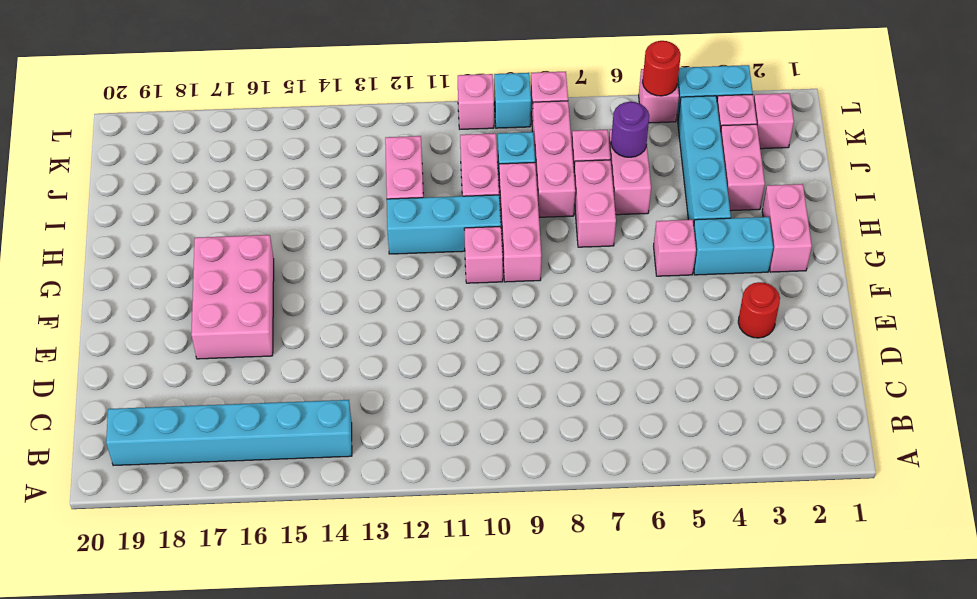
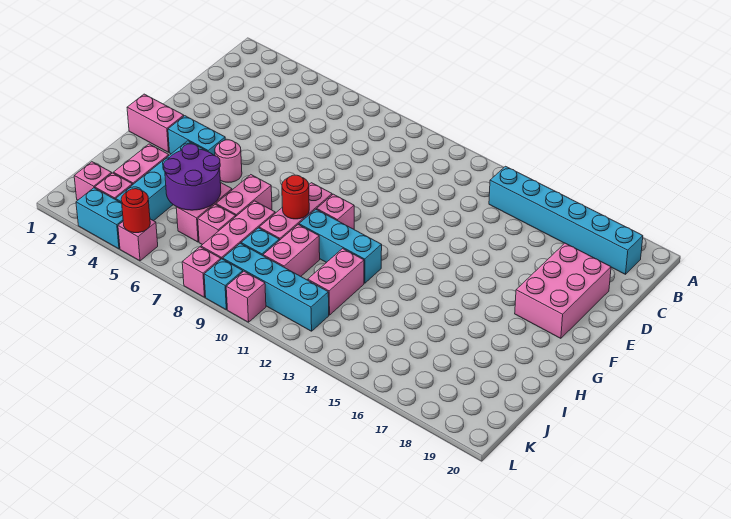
red round brick E3 level 1 -> red round brick H9 level 2
pink brick E16:G17 level 1 -> pink brick D18:F19 level 1
pink brick G2:H2 level 1 -> pink brick G1:G2 level 1
pink brick G5 level 1 -> pink round brick G5 level 1
purple round brick J6 level 2 -> purple round brick I5:J6 level 2
none -> cyan brick K9:K12 level 1

